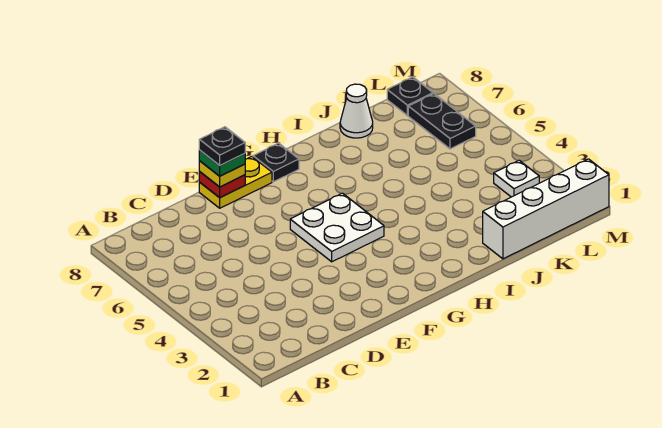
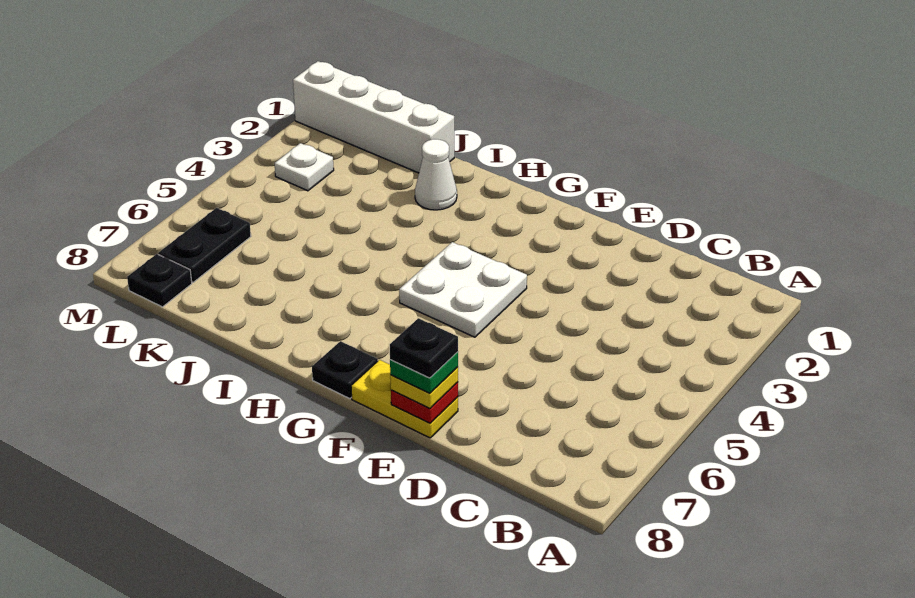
white cone J8 level 1 -> white cone I2 level 1

